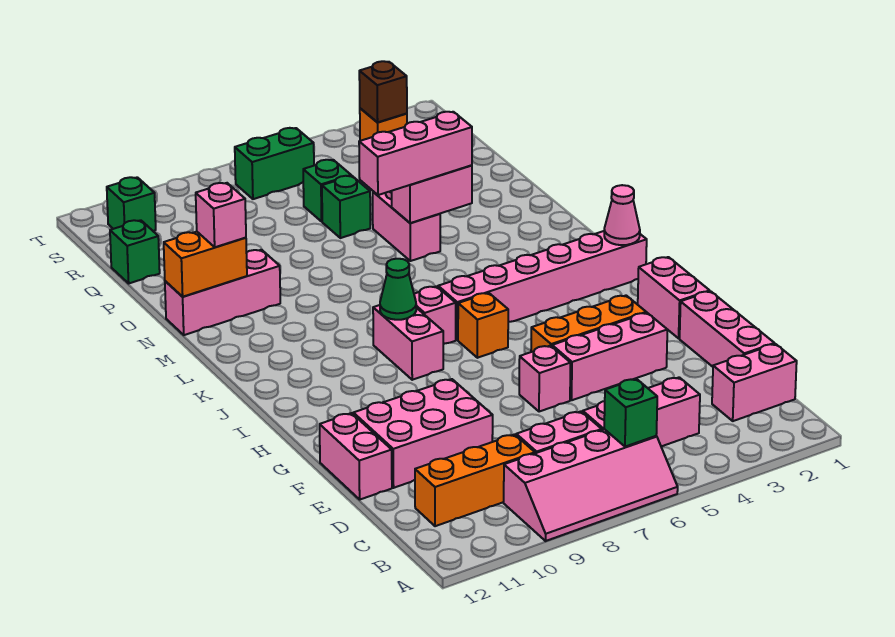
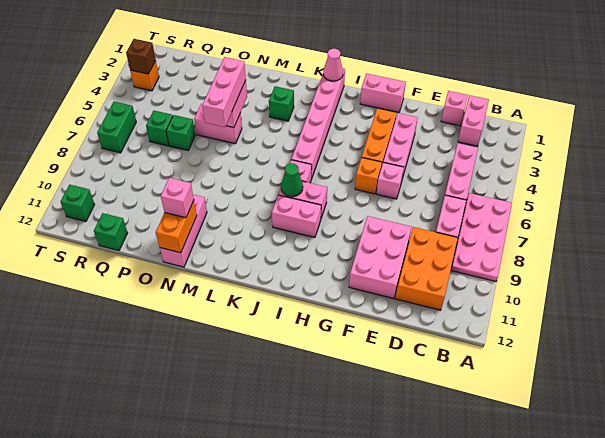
pink slope A6:B9 level 1 top B -> pink plate A6:B9 level 1
green brick B6 level 2 -> green brick L3 level 1
orange brick C9:C11 level 1 -> orange brick C9:D11 level 1
pink brick D1:F1 level 1 -> pink brick D1 level 1
pink brick E12:F12 level 1 -> pink brick I9:J9 level 1
orange brick I6 level 1 -> orange brick G6 level 1

